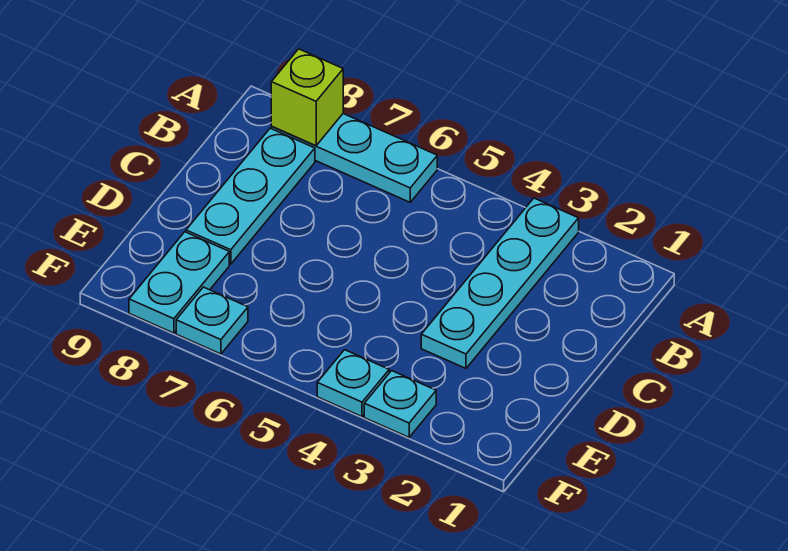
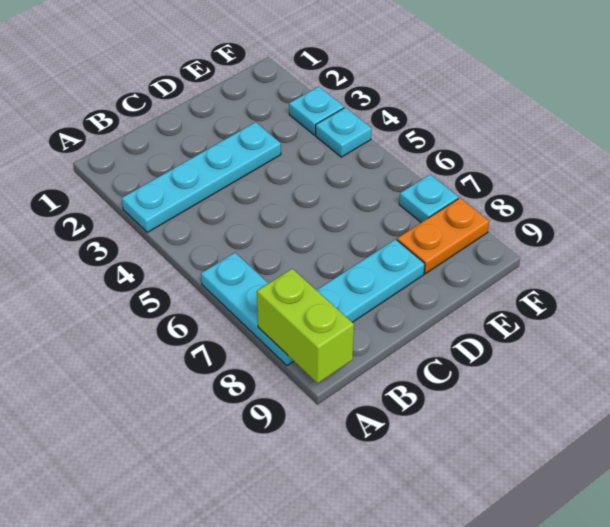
lime brick A8 level 2 -> lime brick A8:A9 level 2
cyan plate E8:F8 level 1 -> orange plate E8:F8 level 1

